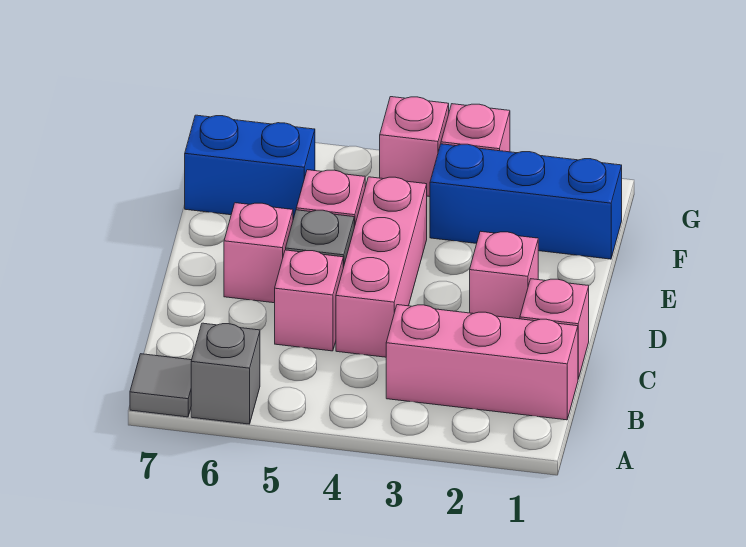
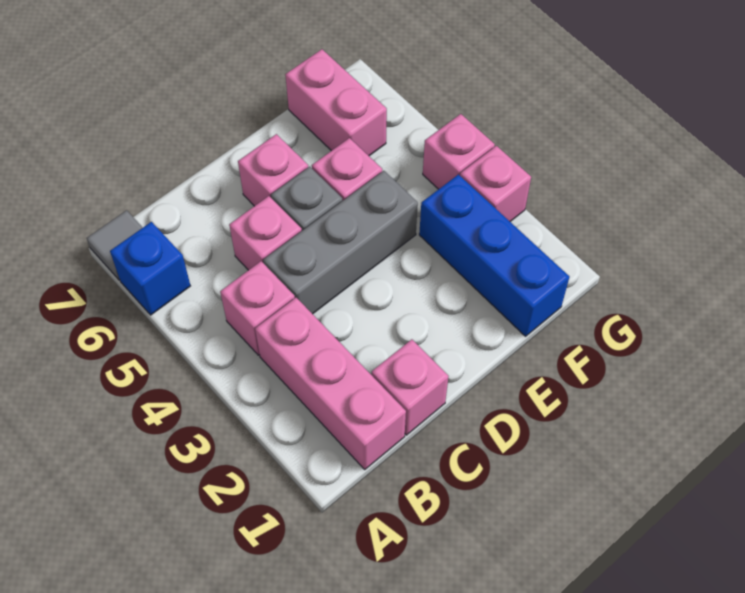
grey brick A6 level 1 -> blue brick A6 level 1
pink brick C4:E4 level 1 -> grey brick C4:E4 level 1
pink brick D2 level 1 -> pink brick B4 level 1
blue brick F6:F7 level 1 -> pink brick F6:F7 level 1

